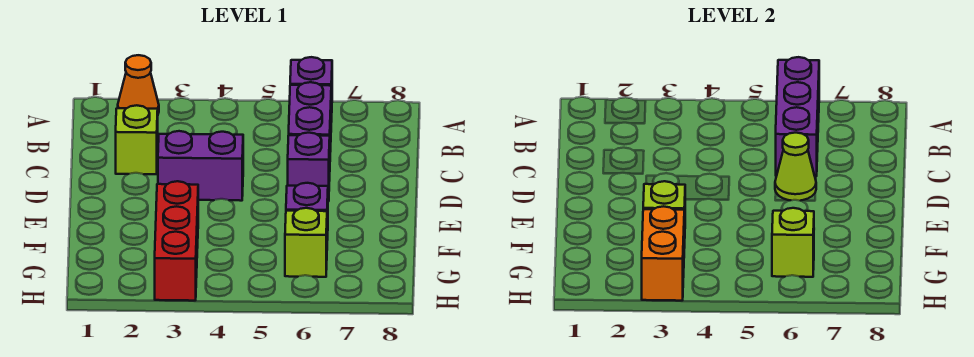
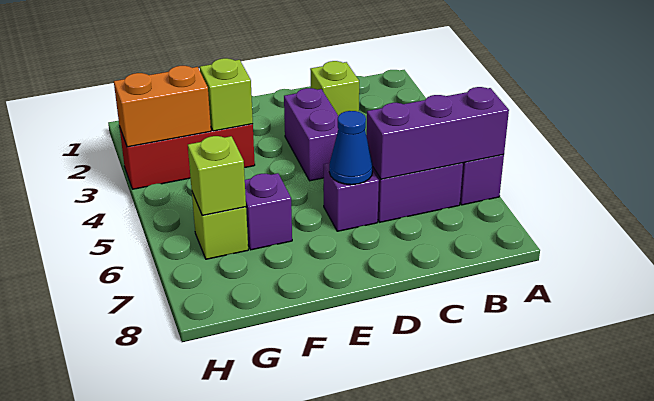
orange cone A2 level 1 -> none
lime cone D6 level 2 -> blue cone D6 level 2

